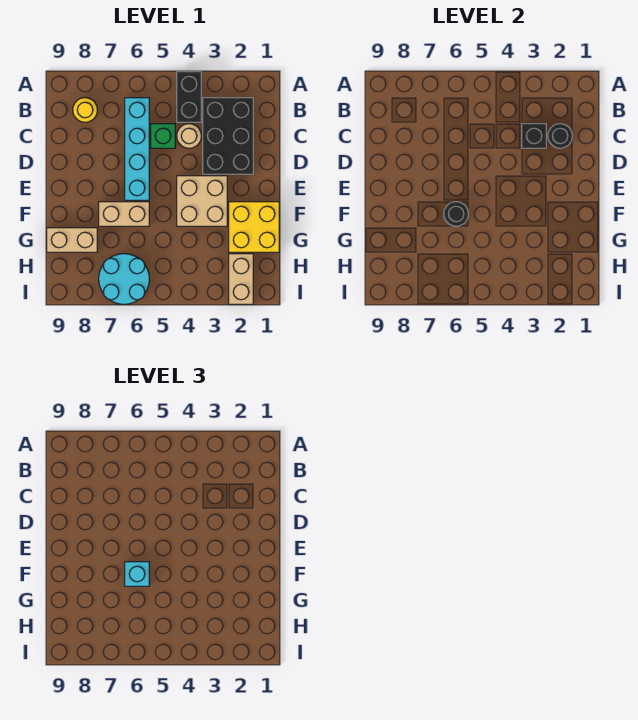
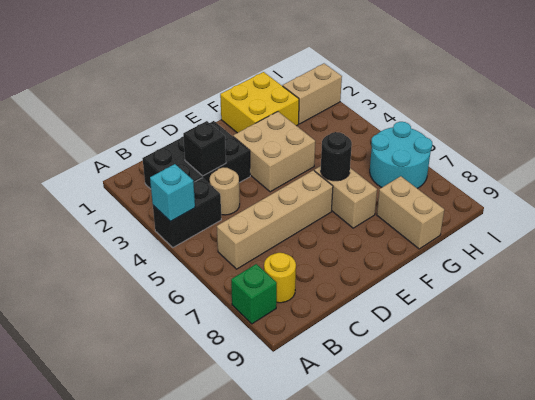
cyan brick B6:E6 level 1 -> tan brick B6:E6 level 1
black round brick C2 level 2 -> none
green brick C5 level 1 -> green brick A8 level 1
cyan brick F6 level 3 -> cyan brick A4 level 2

